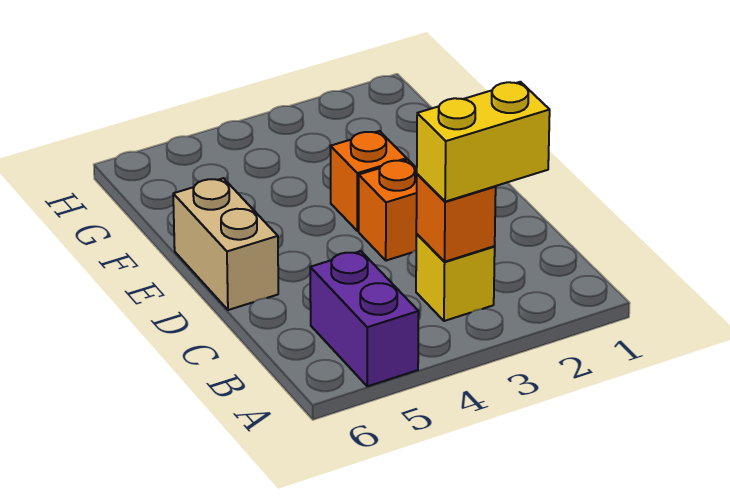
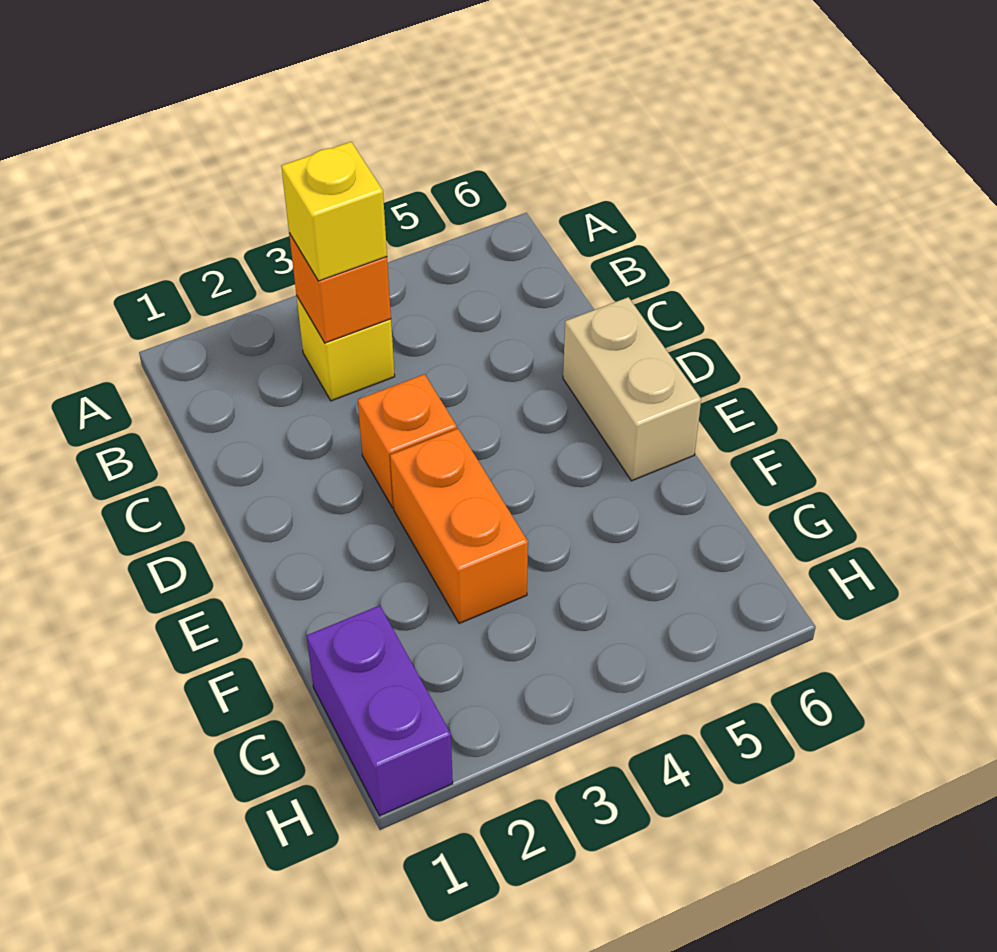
purple brick A5:B5 level 1 -> purple brick G1:H1 level 1
yellow brick B2:B3 level 3 -> yellow brick B3 level 3
orange brick E3 level 1 -> orange brick E3:F3 level 1

